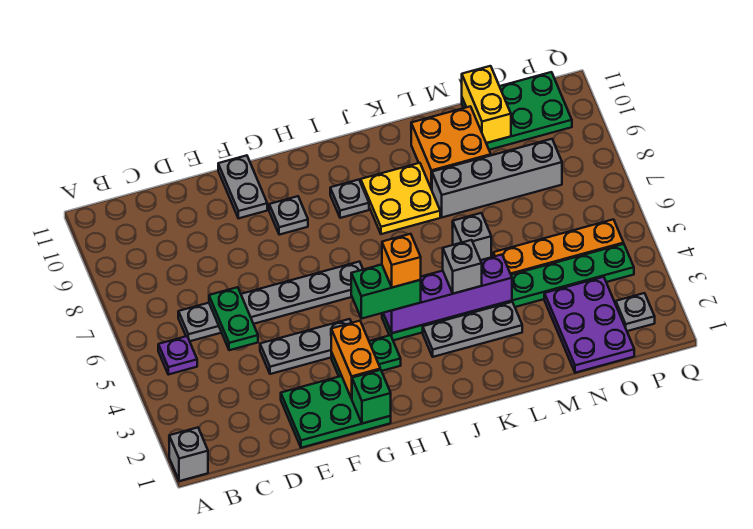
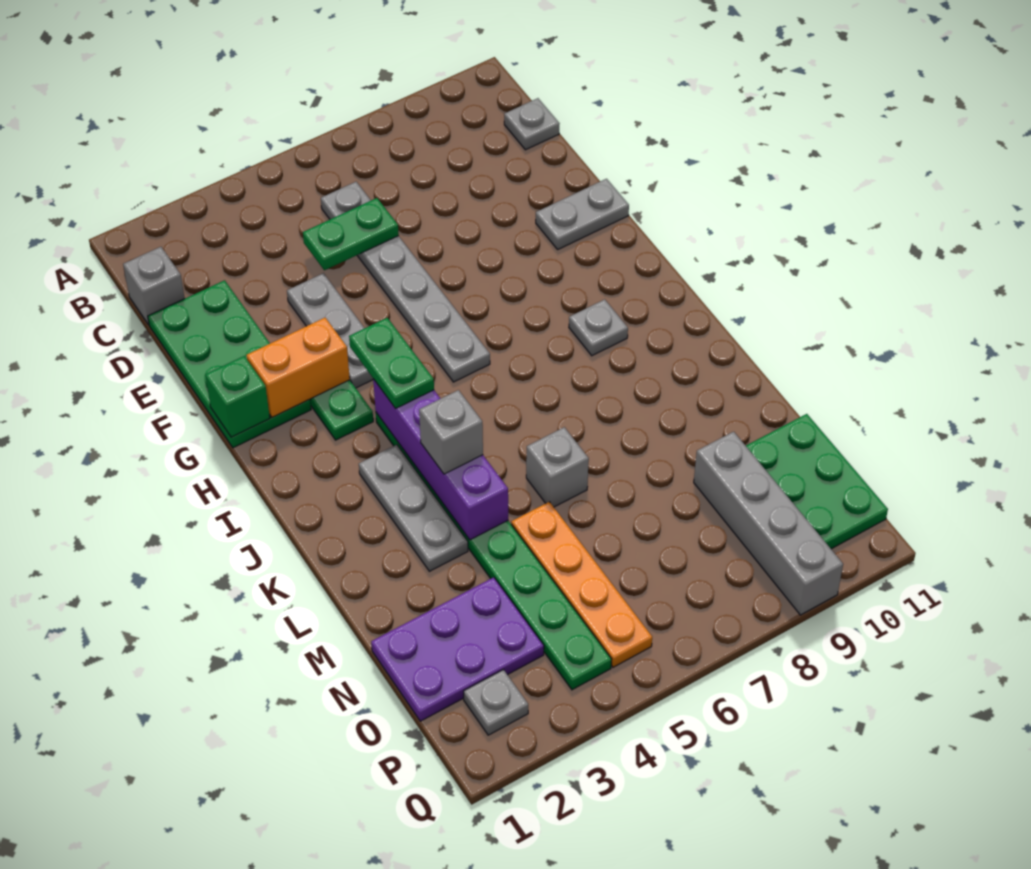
grey brick A1 level 1 -> grey brick C1 level 1
purple plate B5 level 1 -> none
green plate E1:G2 level 1 -> green plate D1:G2 level 1
grey plate G9 level 1 -> grey plate C11 level 1
green brick H4:I4 level 3 -> green plate H4:I4 level 3
orange brick I4 level 4 -> none
yellow plate J8:K9 level 1 -> none
grey brick L8:O8 level 1 -> grey brick N9:Q9 level 1
orange brick L9:M10 level 1 -> none
yellow brick N10:N11 level 2 -> none

